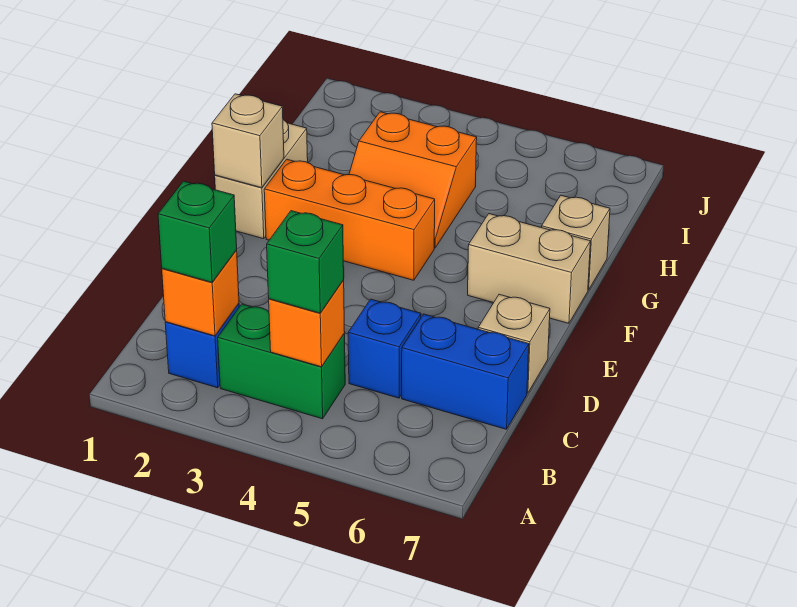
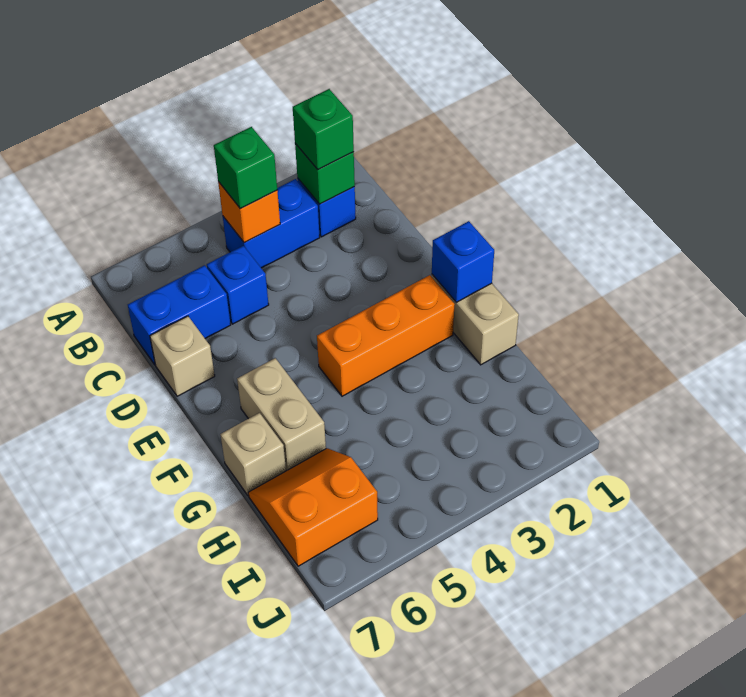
orange brick B2 level 2 -> green brick B2 level 2
green brick B3:B4 level 1 -> blue brick B3:B4 level 1
tan brick F1 level 2 -> blue brick F1 level 2
tan brick F6:F7 level 1 -> tan brick F6:G6 level 1
orange slope G3:H4 level 1 top H -> orange slope H6:I7 level 1 top I

